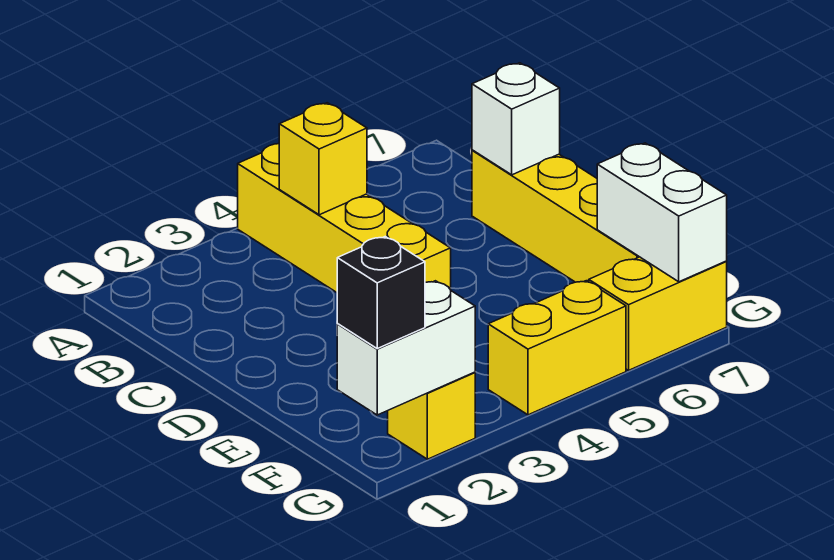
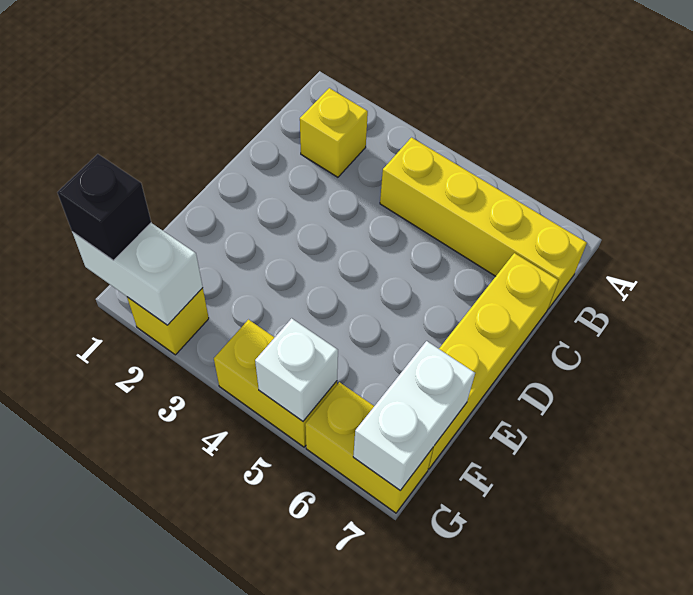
yellow brick A4:D4 level 1 -> yellow brick B4:B7 level 1
yellow brick B4 level 2 -> yellow brick B2 level 1
white brick C7 level 2 -> white brick G5 level 2

